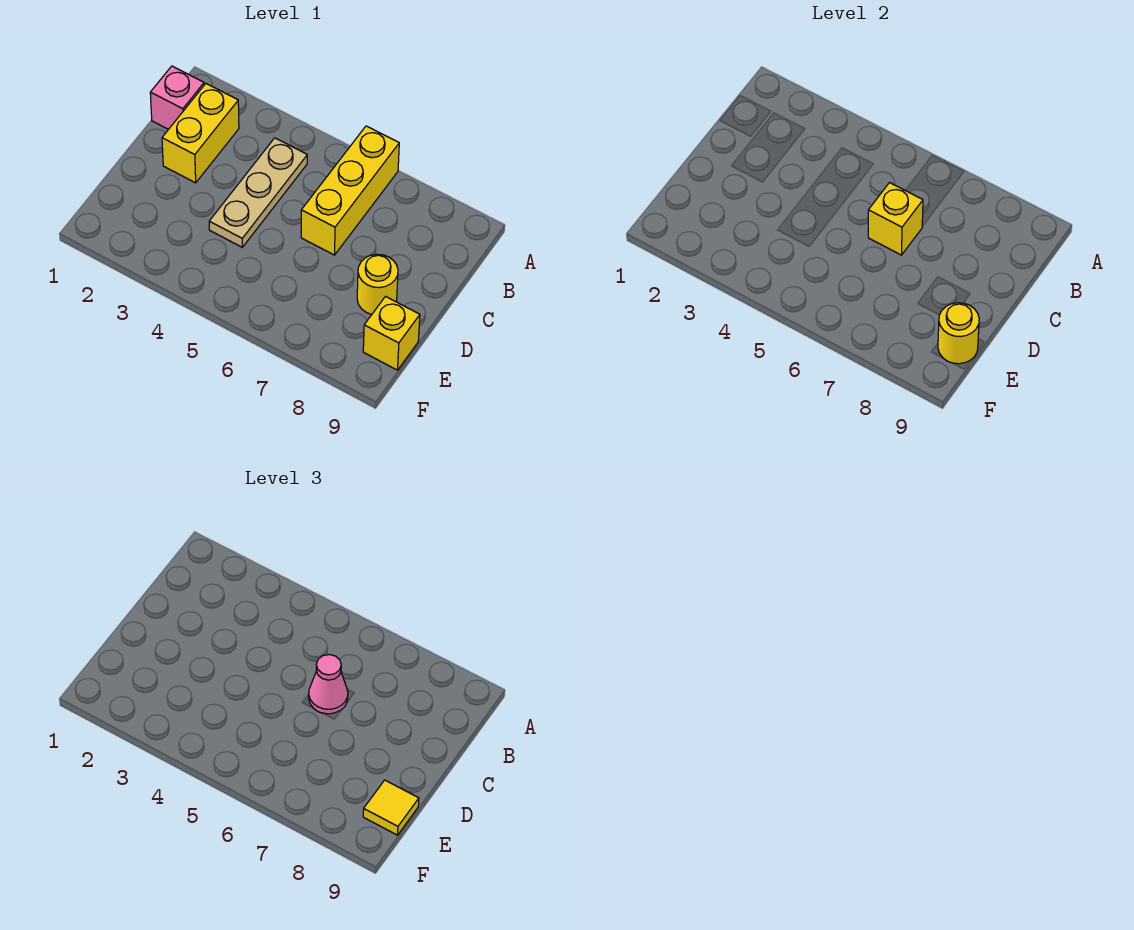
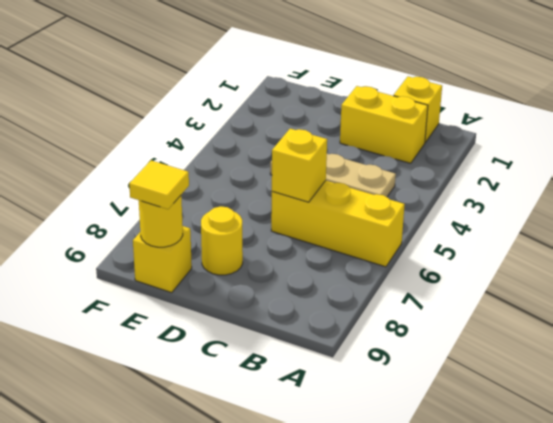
pink brick B1 level 1 -> yellow brick B1 level 1
pink cone C6 level 3 -> none

